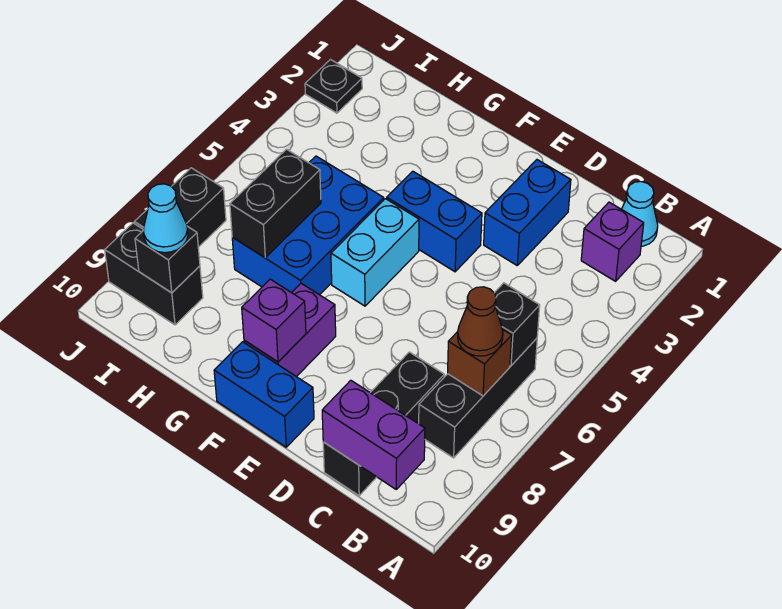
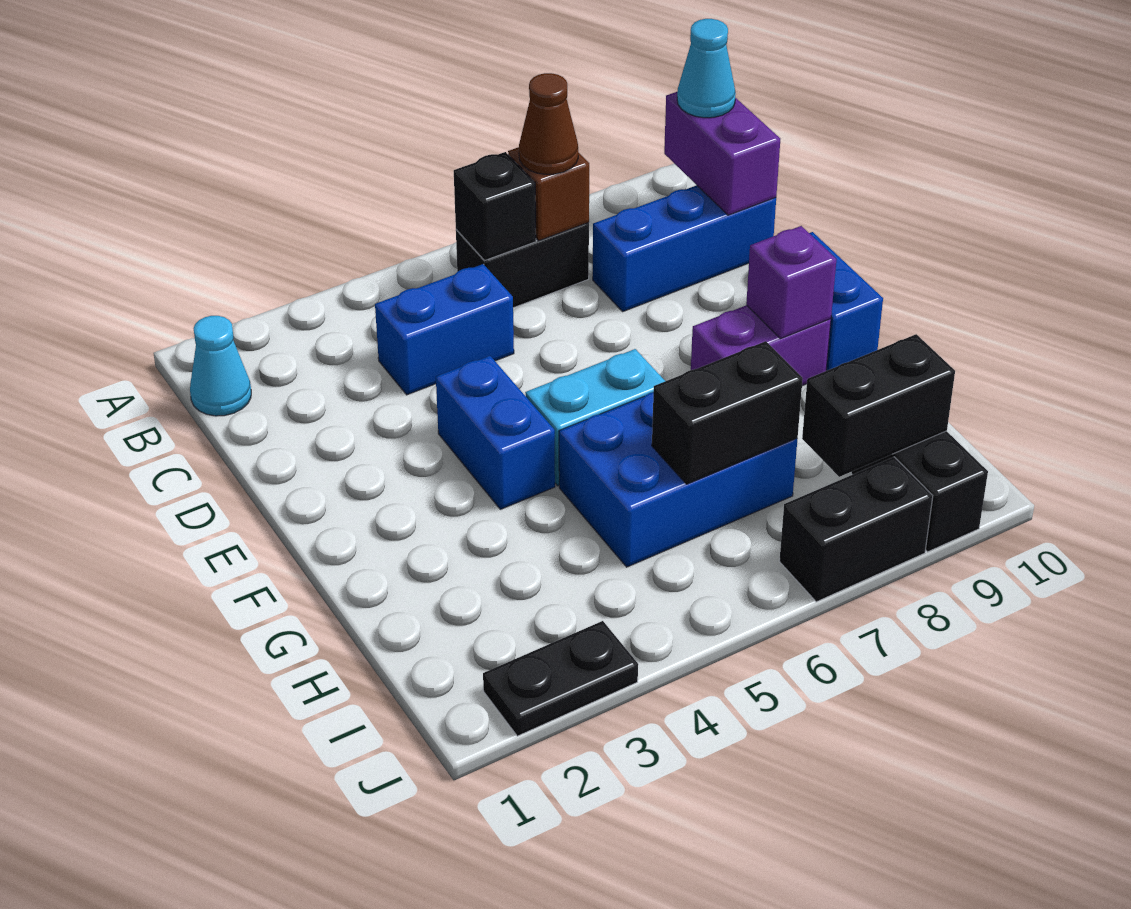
purple brick B2 level 1 -> none
black brick B6:B8 level 1 -> black brick B6:B7 level 1
black brick C8:C10 level 1 -> blue brick C8:C10 level 1
blue brick D2:D3 level 1 -> blue brick C4:C5 level 1
black brick I9 level 2 -> black brick I8:I9 level 2
cyan cone I9 level 3 -> cyan cone B10 level 3
black plate J2 level 1 -> black plate J2:J3 level 1

